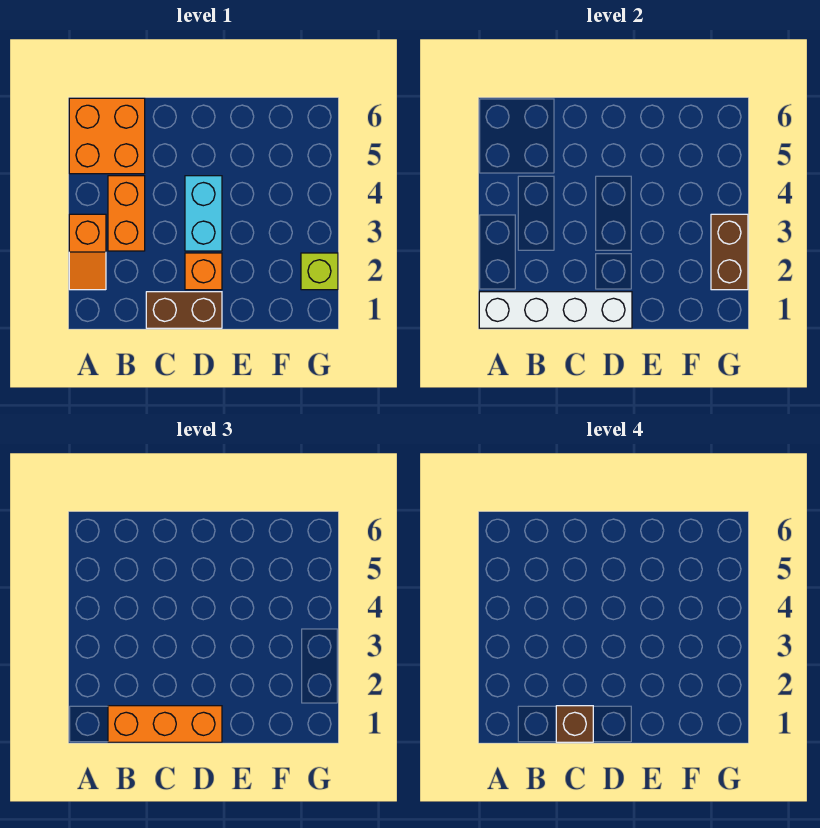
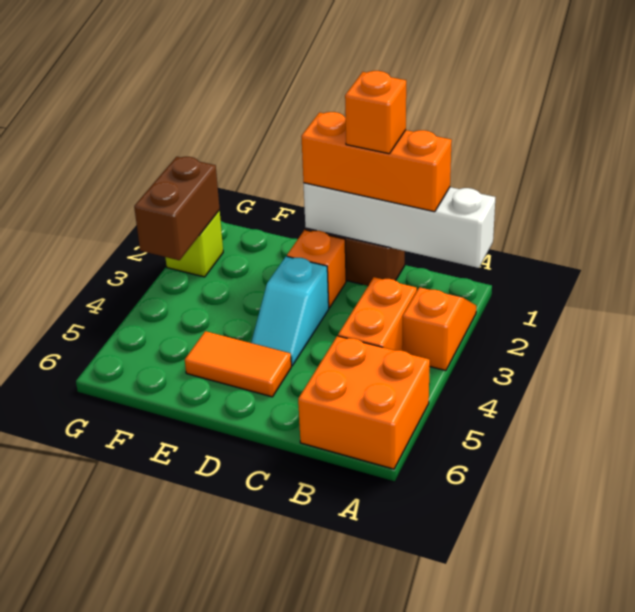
brown brick C1 level 4 -> orange brick C1 level 4
cyan brick D3:D4 level 1 -> cyan slope D3:D4 level 1 top 3
none -> orange tile D5:E5 level 1

